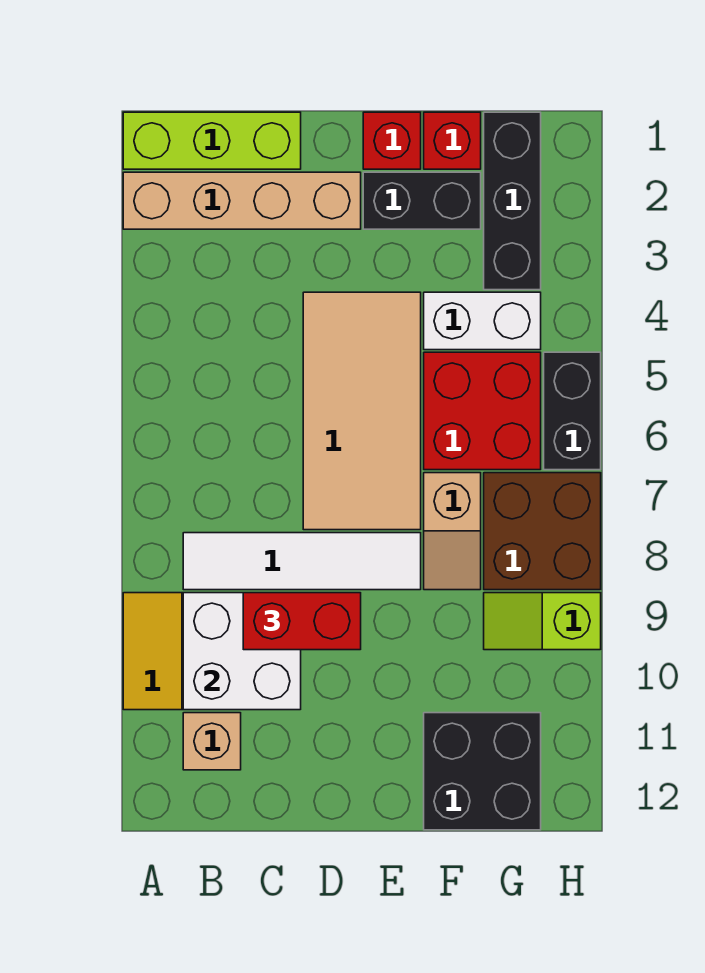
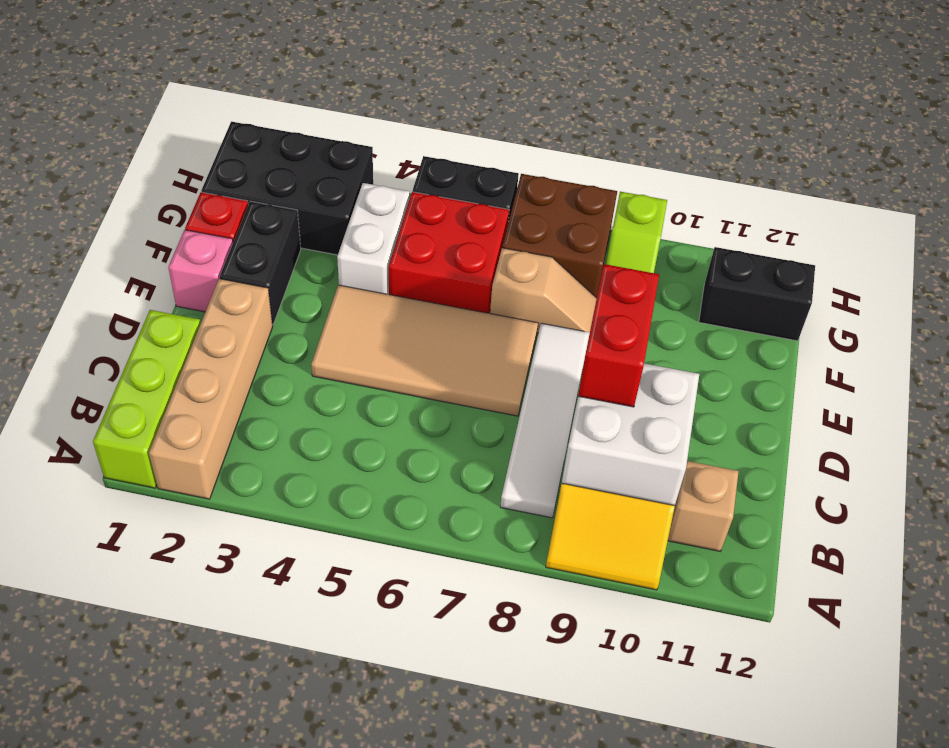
red brick E1 level 1 -> pink brick E1 level 1
black brick F11:G12 level 1 -> black brick G11:G12 level 1
black brick G1:G3 level 1 -> black brick G1:H3 level 1

